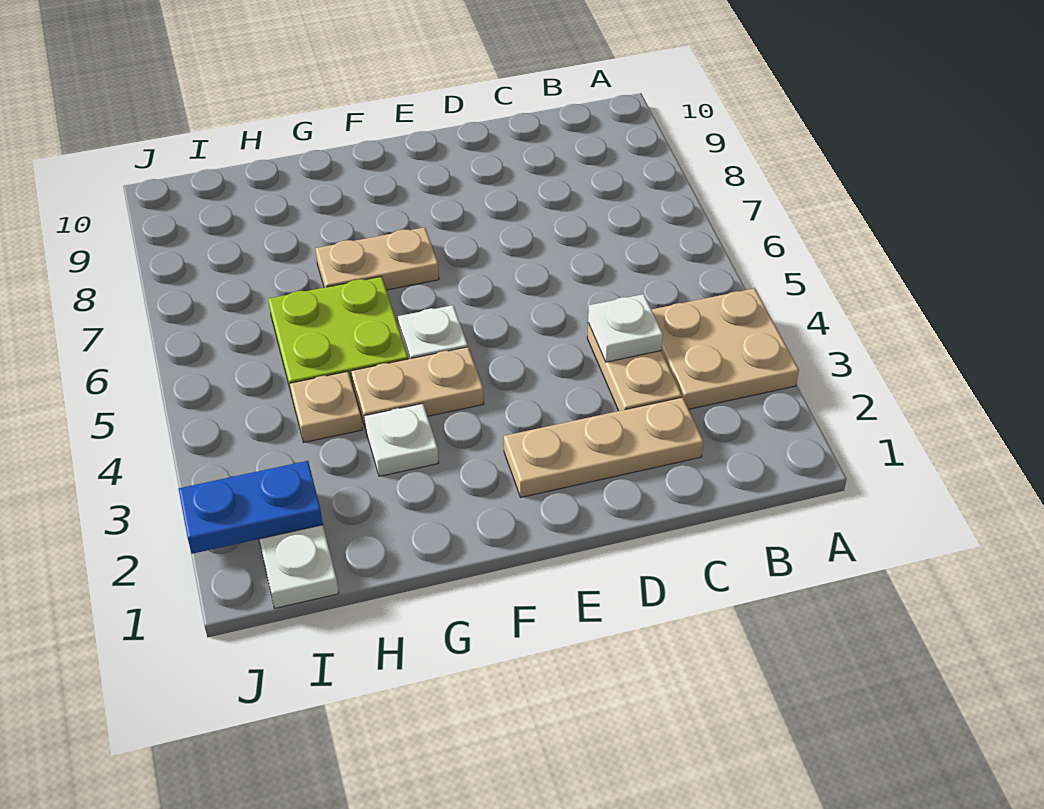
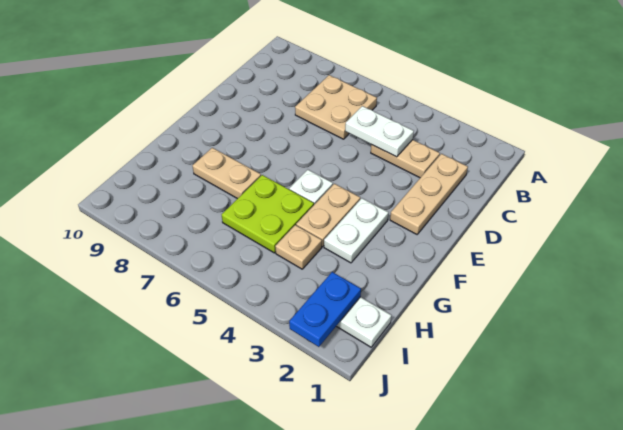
tan plate A3:B4 level 1 -> tan plate B6:C7 level 1
white plate C4 level 2 -> white plate C4:C5 level 2
tan plate F7:G7 level 1 -> tan plate G7:G8 level 1
white plate G3 level 1 -> white plate F3:G3 level 1

